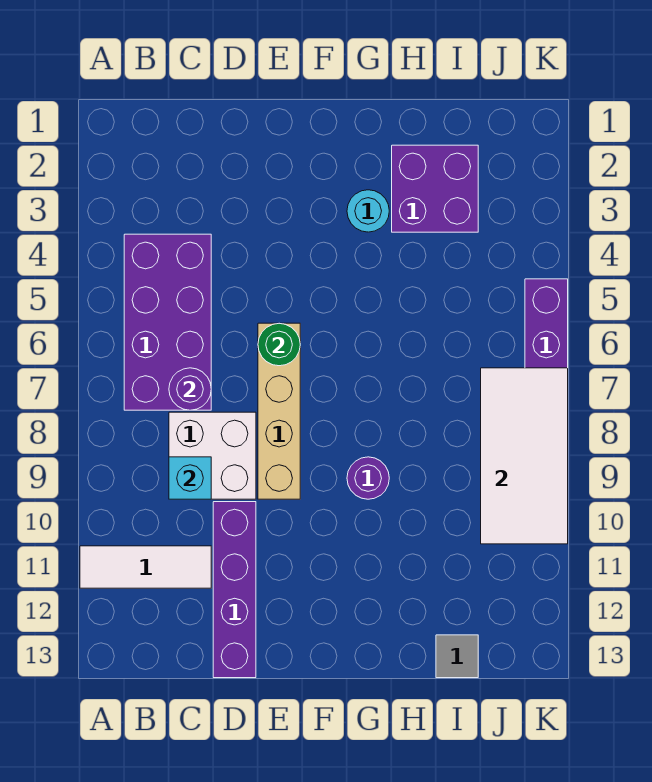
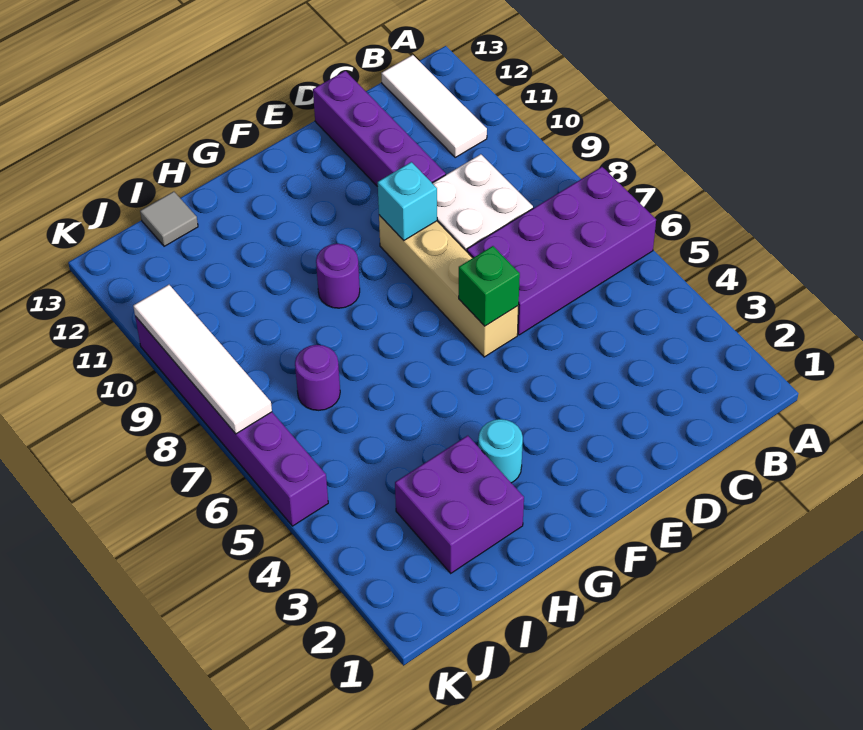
white tile A11:C11 level 1 -> white tile B11:B13 level 1
purple brick B4:C7 level 1 -> purple brick A6:D7 level 1
purple round brick C7 level 2 -> purple round brick I7 level 1
cyan brick C9 level 2 -> cyan brick E9 level 2
green round brick E6 level 2 -> green brick E6 level 2
white tile J7:K10 level 2 -> white tile K7:K10 level 2

